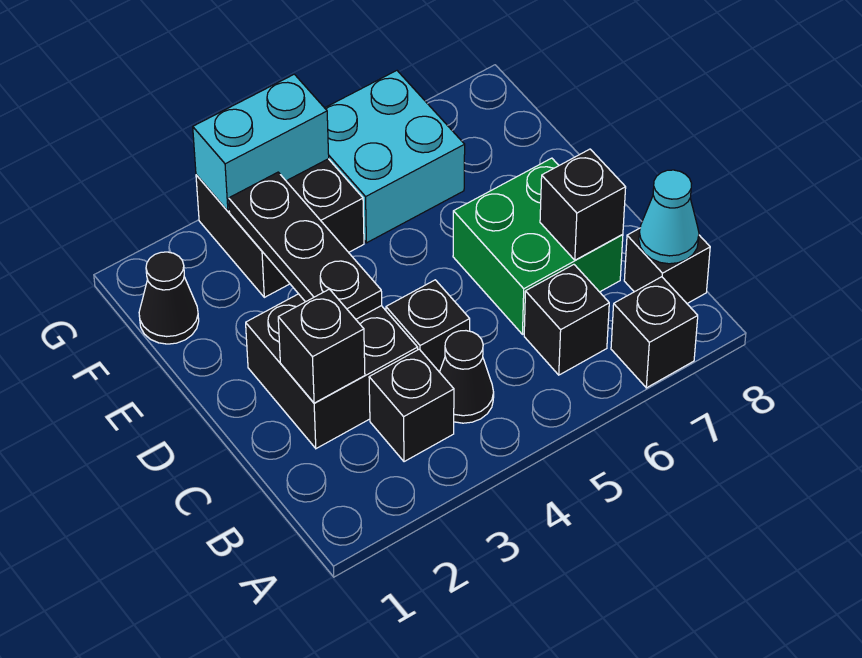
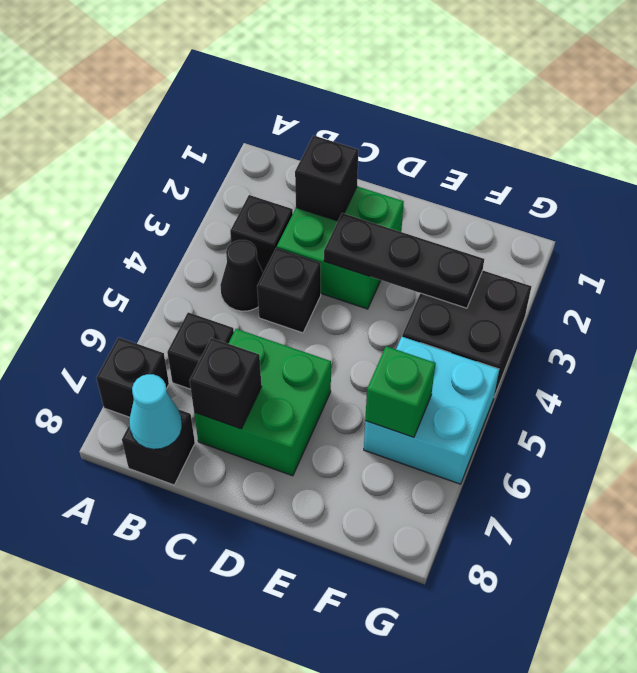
black brick C2:D3 level 1 -> green brick C2:D3 level 1
black cone F1 level 1 -> none
none -> green brick F6 level 2
cyan brick G3:G4 level 2 -> none

